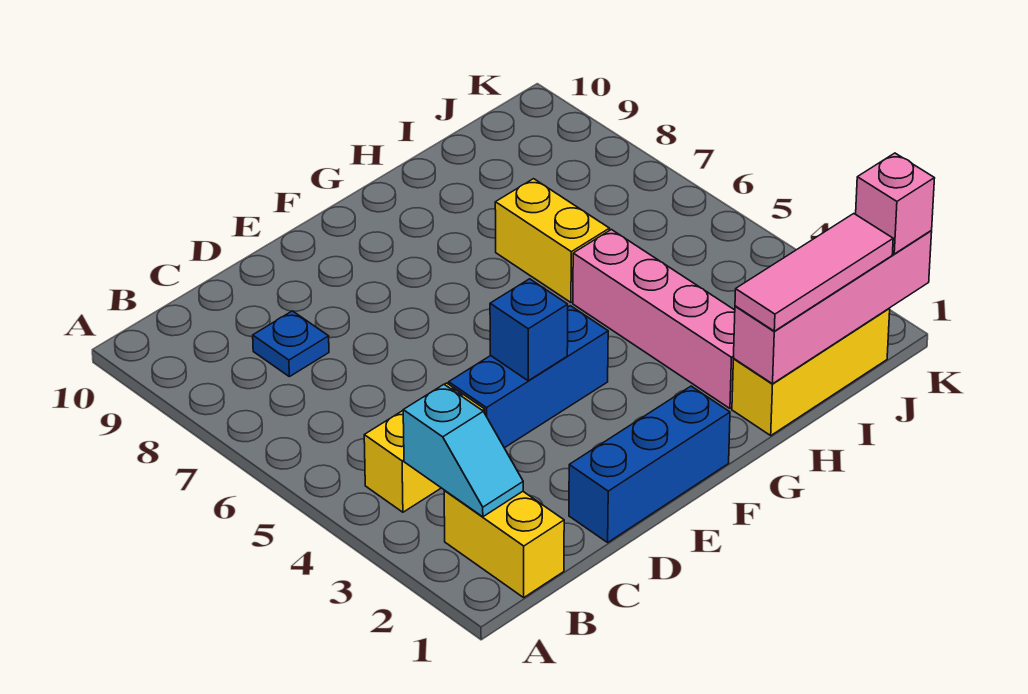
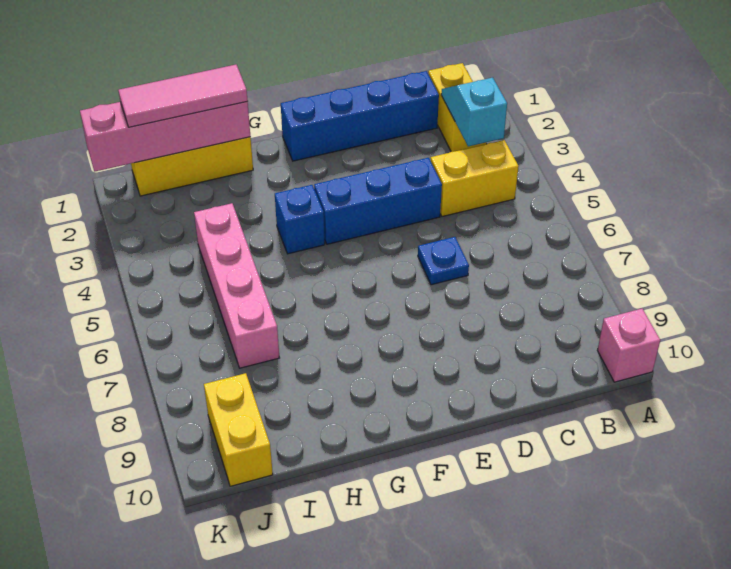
blue plate C8 level 1 -> blue plate D6 level 1
blue brick D1:F1 level 1 -> blue brick C1:F1 level 1
blue brick E4 level 2 -> blue brick G4 level 1
pink brick H2:H5 level 1 -> pink brick I4:I7 level 1
yellow brick H6:H7 level 1 -> yellow brick J9:J10 level 1
pink brick K1 level 3 -> pink brick A10 level 1

